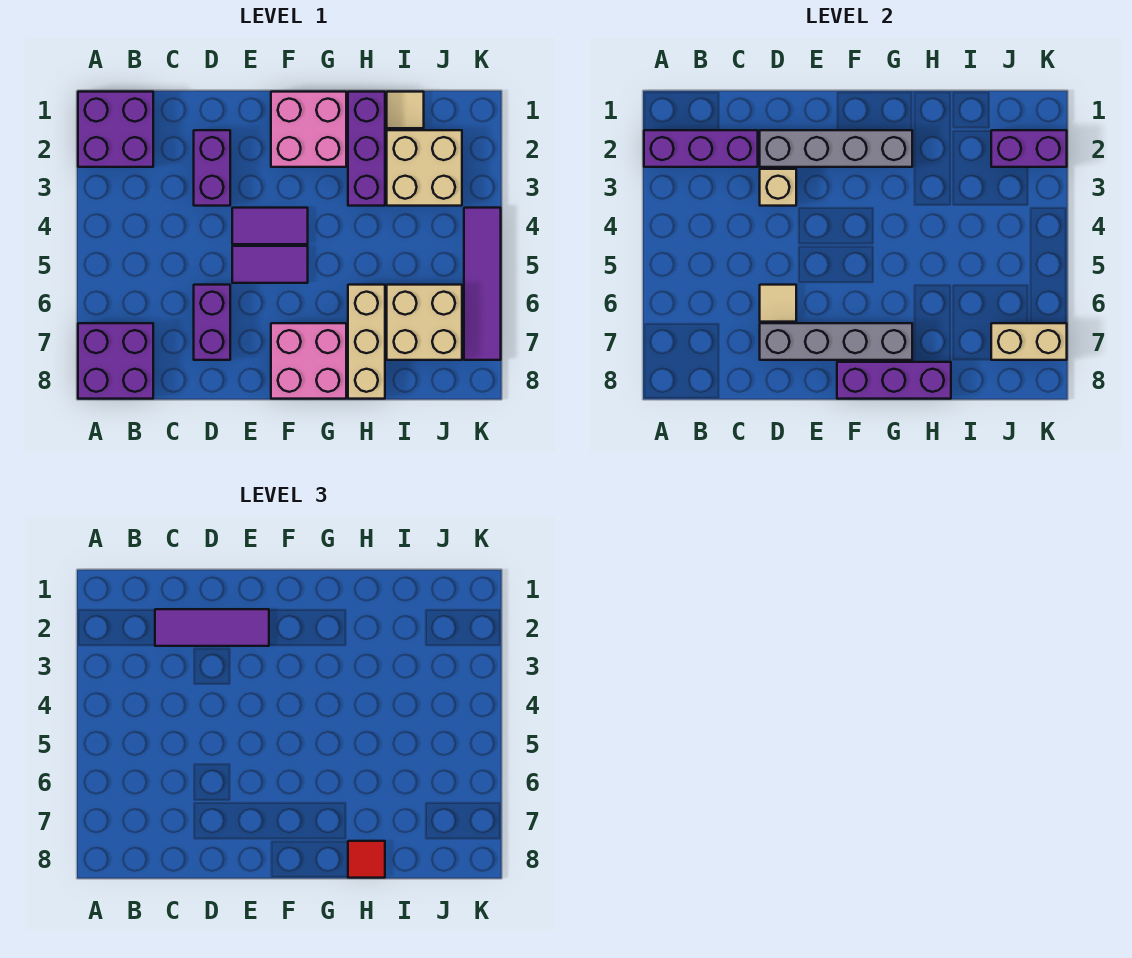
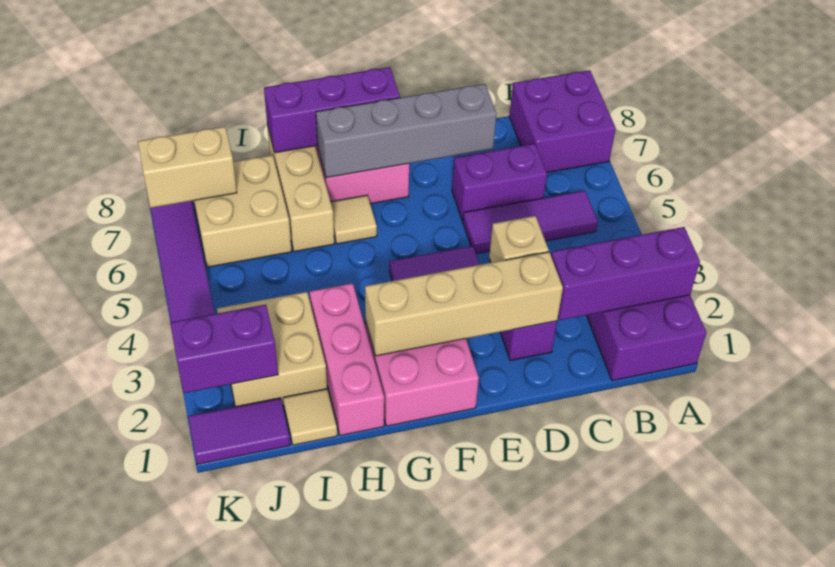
purple tile C2:E2 level 3 -> purple tile B5:D5 level 1
grey brick D2:G2 level 2 -> tan brick D2:G2 level 2
purple brick D6:D7 level 1 -> purple brick C6:D6 level 1
tan tile D6 level 2 -> tan tile G6 level 1
purple tile E5:F5 level 1 -> purple tile J1:K1 level 1
purple brick H1:H3 level 1 -> pink brick H1:H3 level 1
red tile H8 level 3 -> none

